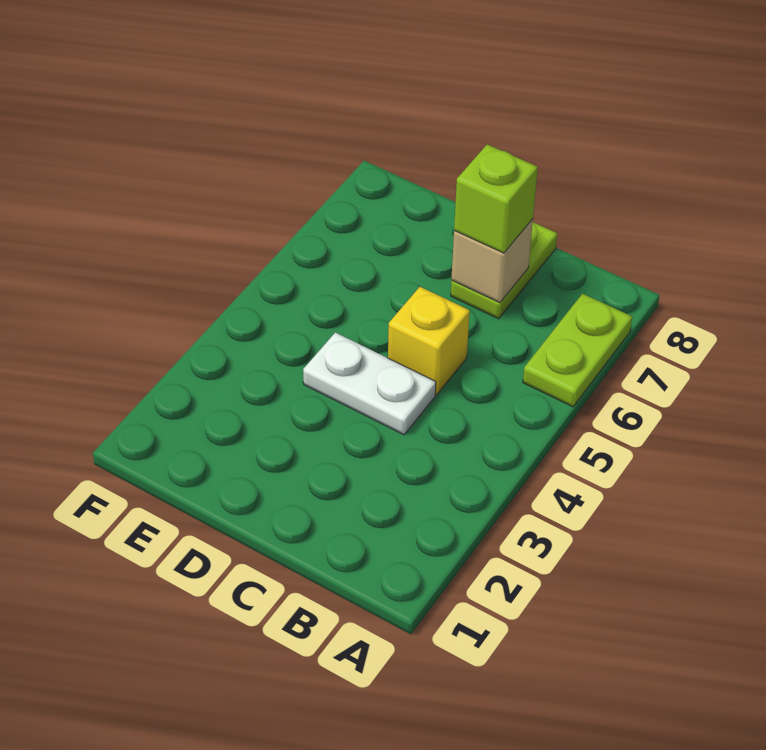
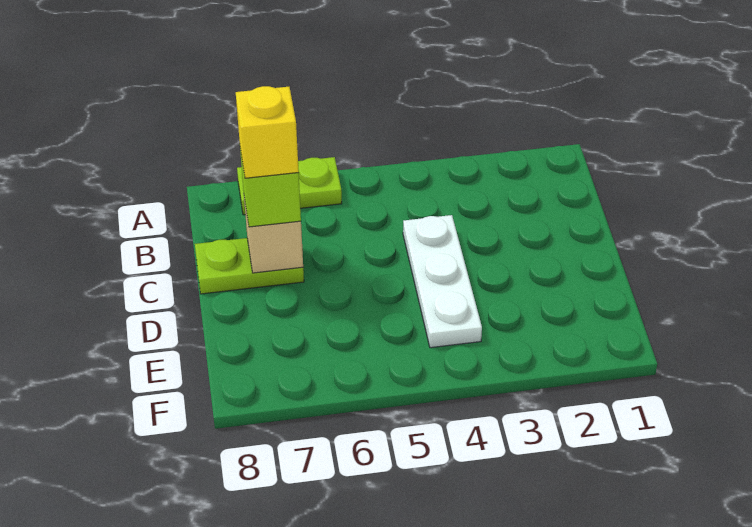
white plate C4:D4 level 1 -> white plate C4:E4 level 1
yellow brick C5 level 1 -> yellow brick C7 level 4

